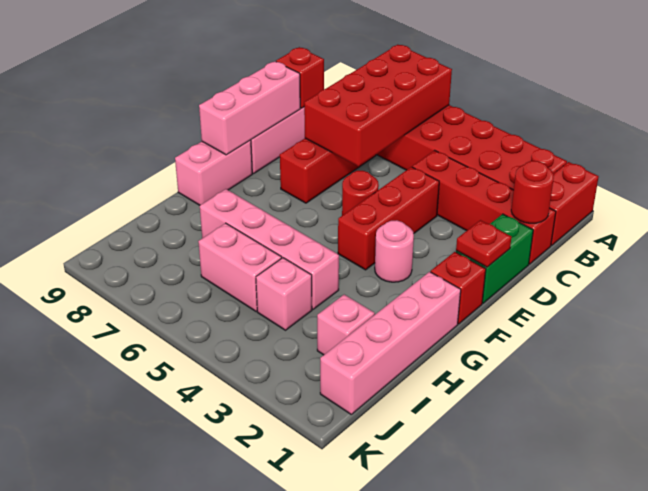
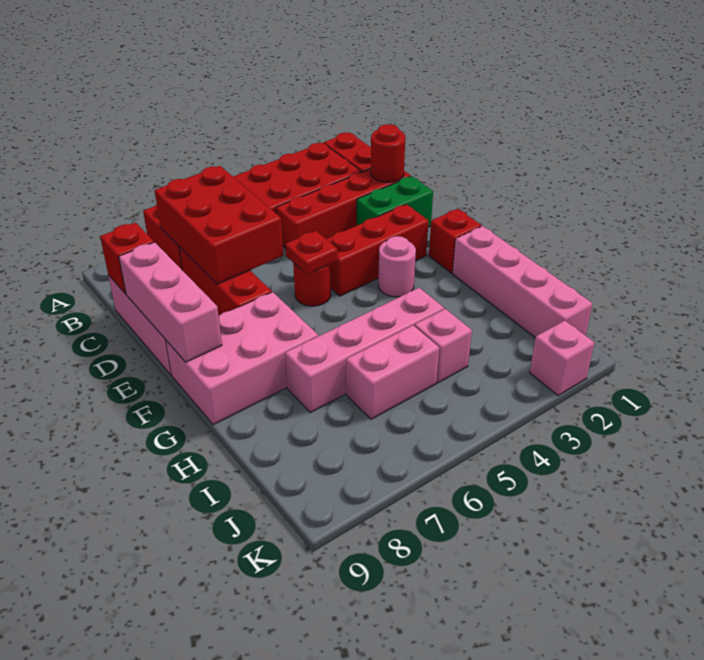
red brick A6:D7 level 2 -> red brick B6:D7 level 2
green brick D1:E1 level 1 -> green brick D1:D2 level 1
red brick D4:F4 level 1 -> red brick E2:E4 level 1
red plate E1 level 2 -> red plate E5 level 2
pink brick F9:G9 level 1 -> pink brick F7:G9 level 1
pink brick I2 level 1 -> pink brick K2 level 1

